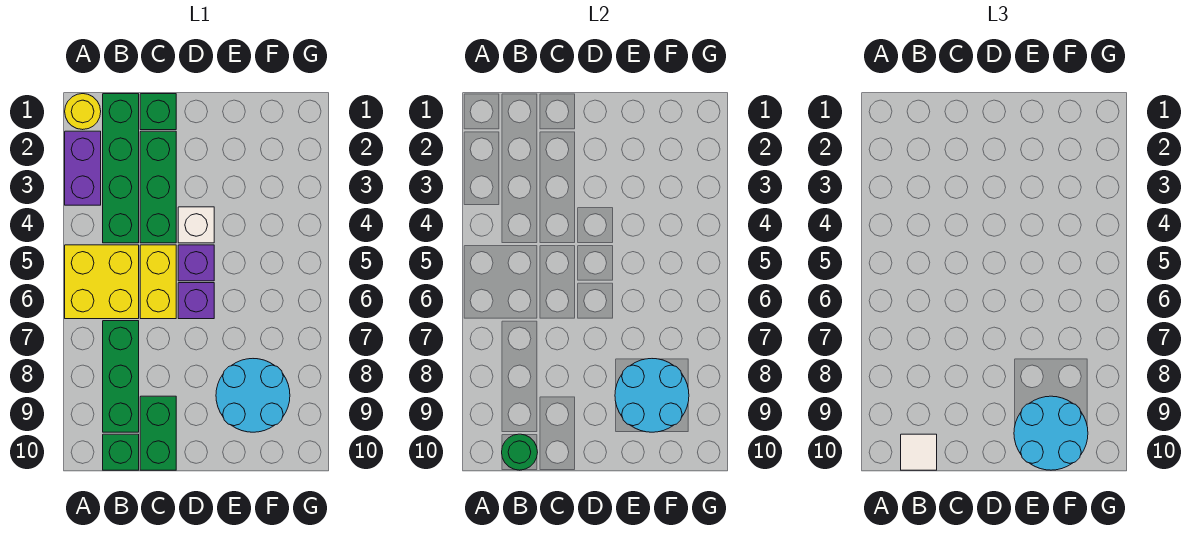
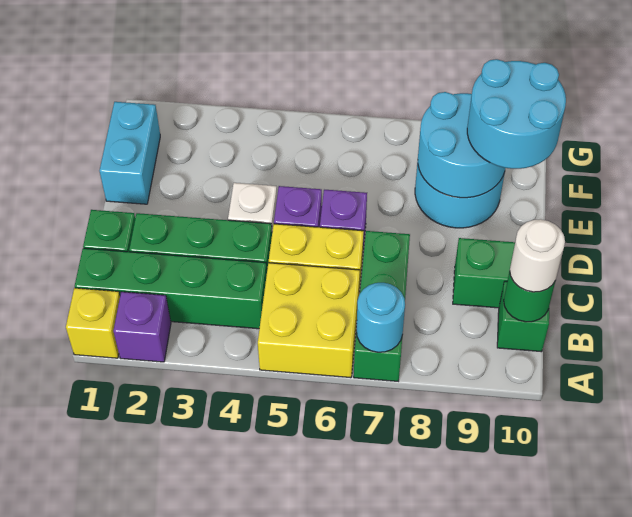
yellow round brick A1 level 1 -> yellow brick A1 level 1
purple brick A2:A3 level 1 -> purple brick A2 level 1
none -> cyan round brick A7 level 2
green brick B7:B9 level 1 -> green brick A7:C7 level 1
white tile B10 level 3 -> white round brick B10 level 3
none -> cyan brick E1:F1 level 1

